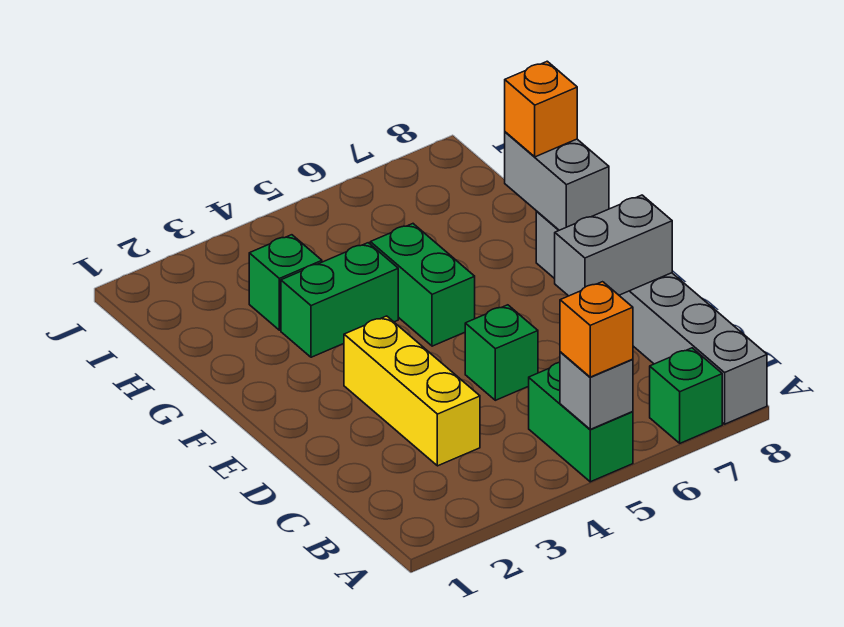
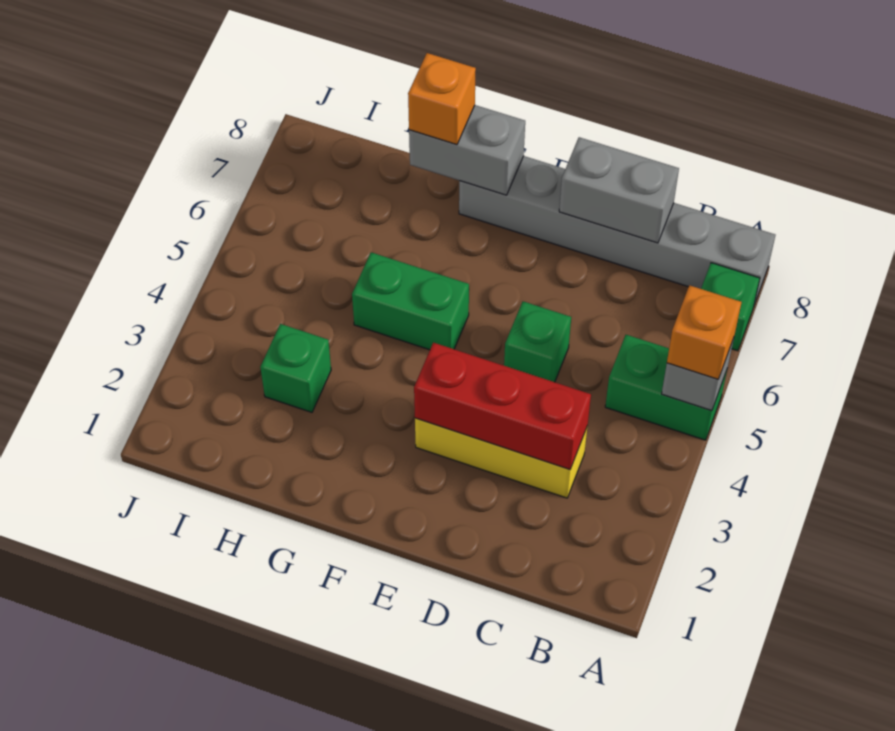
none -> red brick C3:E3 level 2
grey brick D7:D8 level 2 -> grey brick C8:D8 level 2
green brick G3:G4 level 1 -> none

